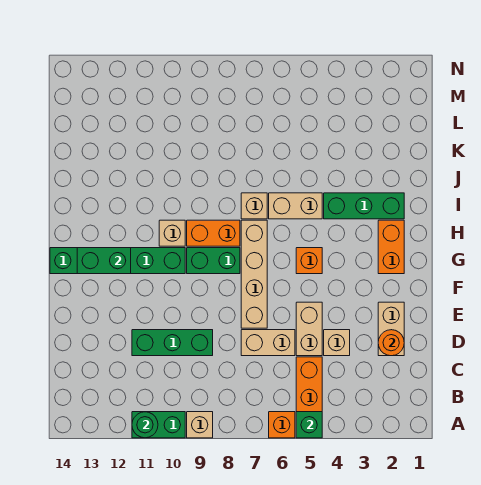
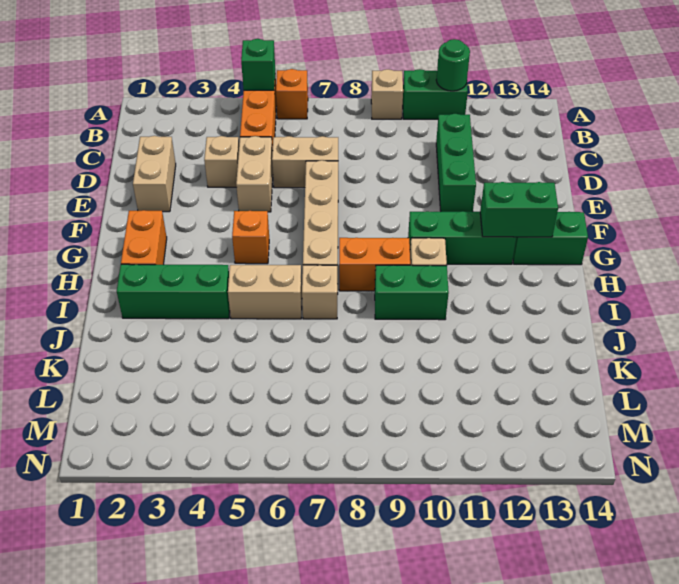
orange round brick D2 level 2 -> none
green brick D9:D11 level 1 -> green brick C11:E11 level 1
green brick G8:G9 level 1 -> green brick I9:I10 level 1

